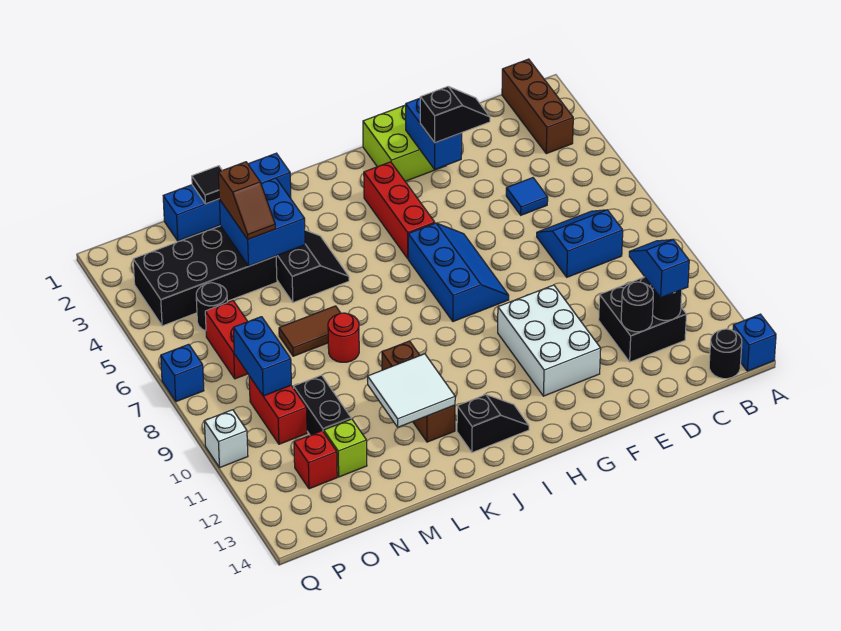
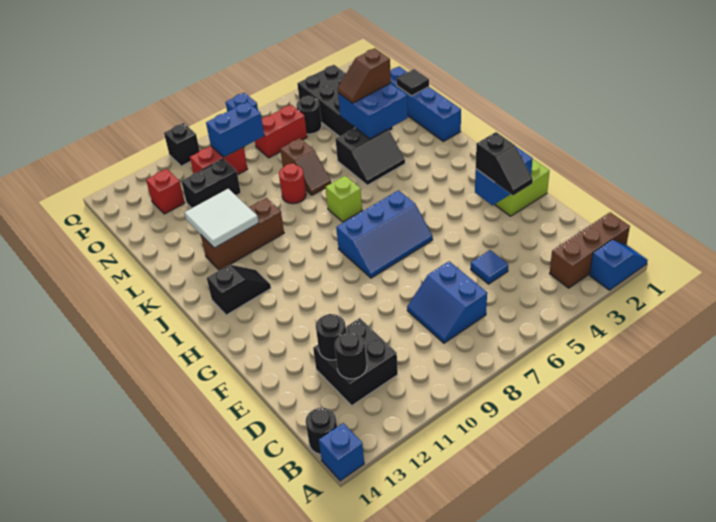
blue slope C7:D8 level 1 top 8 -> blue slope C7:D8 level 1 top 7
blue slope C11:C12 level 3 top 12 -> blue slope A1:A2 level 1 top 2
white brick F10:G12 level 1 -> none
red brick H3:H5 level 1 -> none
black slope I13:J13 level 1 top J -> black slope I12:I13 level 1 top 13
brown tile L7:M7 level 1 -> brown slope L7:M7 level 1 top M
lime brick N12 level 1 -> lime brick J7 level 1
white brick Q10 level 1 -> black brick Q10 level 1

